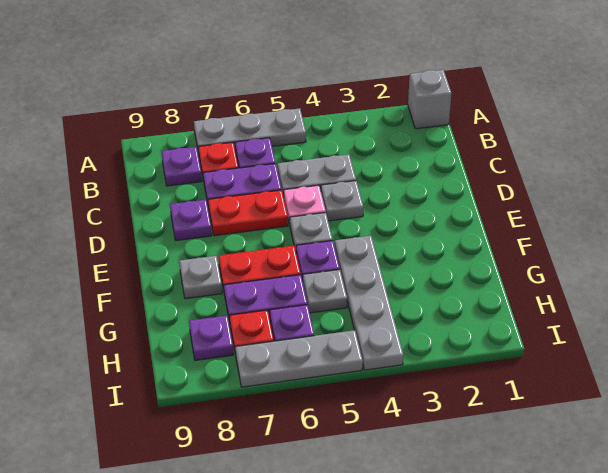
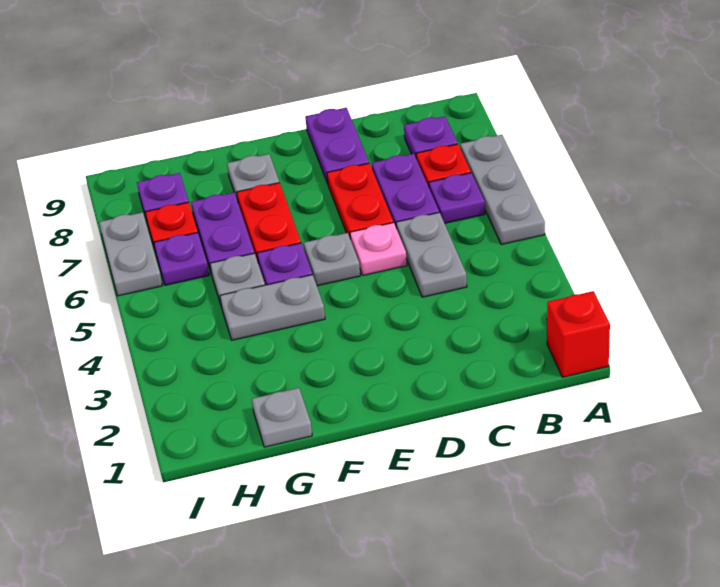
grey brick A1 level 1 -> red brick A1 level 1
grey plate D4 level 1 -> grey plate G1 level 1
purple plate D8 level 1 -> purple plate D8:D9 level 1
grey plate F4:I4 level 1 -> grey plate F4:G4 level 1
grey plate I5:I7 level 1 -> grey plate I6:I7 level 1

